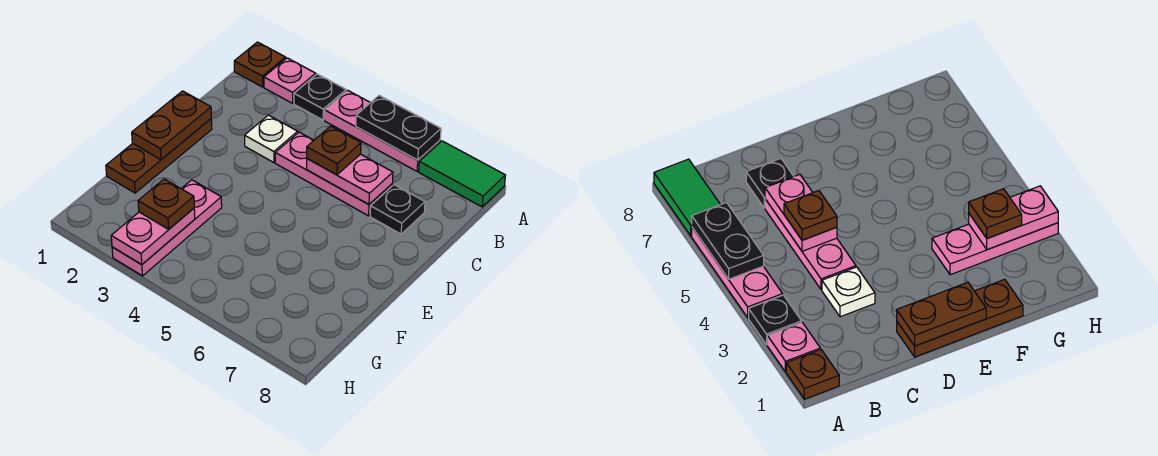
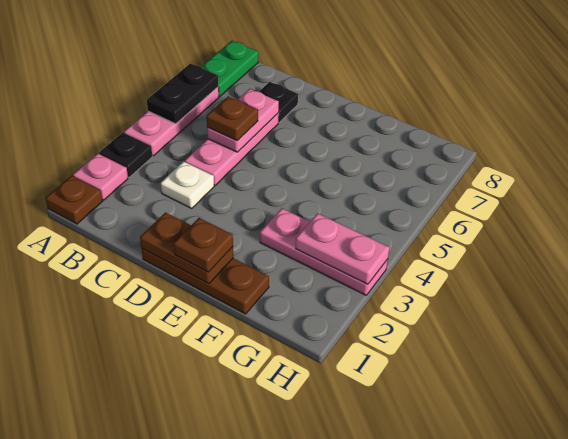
green tile A7:A8 level 1 -> green plate A7:A8 level 1
brown plate G3 level 3 -> brown plate E1 level 3

